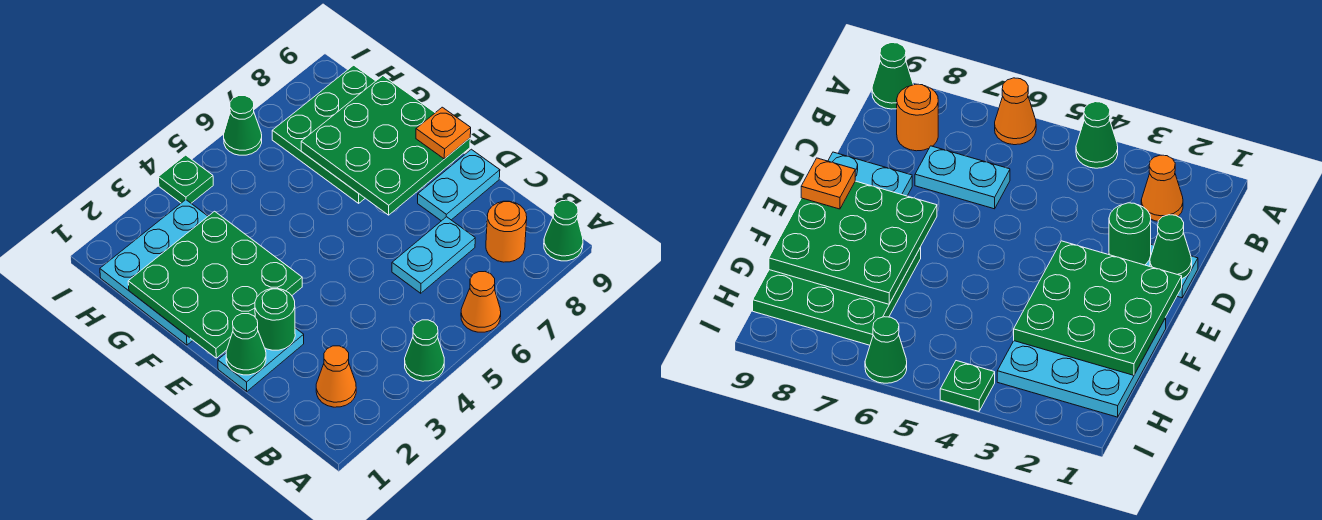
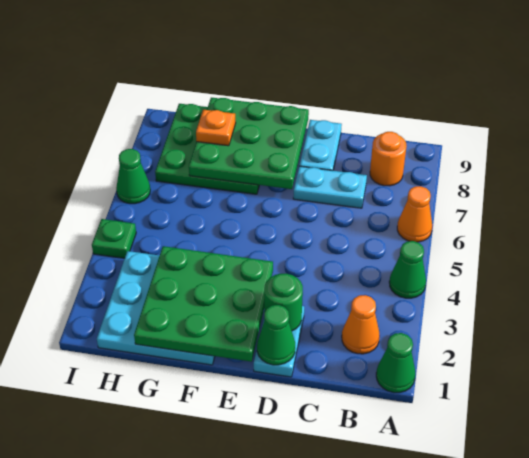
green cone A9 level 1 -> green cone A1 level 1
cyan plate C6:C7 level 1 -> cyan plate C7:D7 level 1
orange plate E9 level 3 -> orange plate G8 level 3

